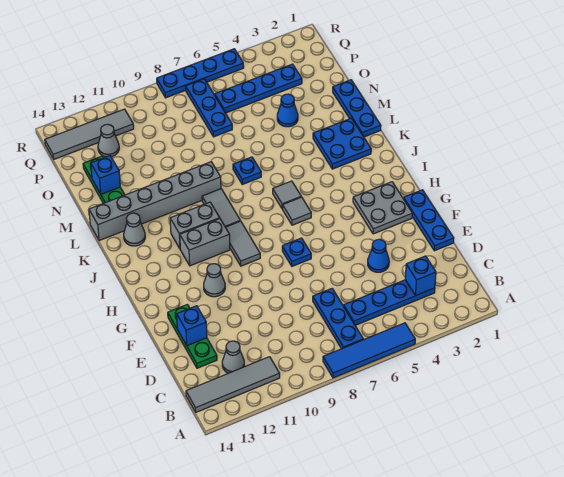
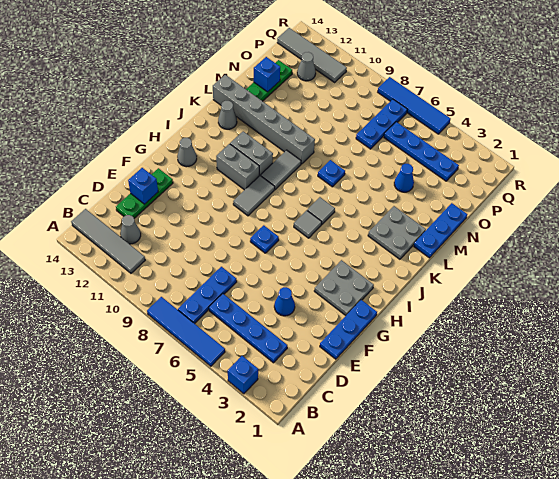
blue brick C3 level 2 -> blue brick A3 level 1
grey cone G11 level 1 -> grey cone H13 level 1
blue plate K2:L3 level 1 -> grey plate K2:L3 level 1
blue plate R5:R8 level 1 -> blue tile R5:R8 level 1

